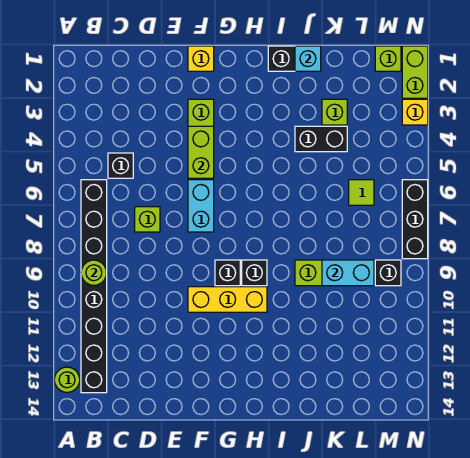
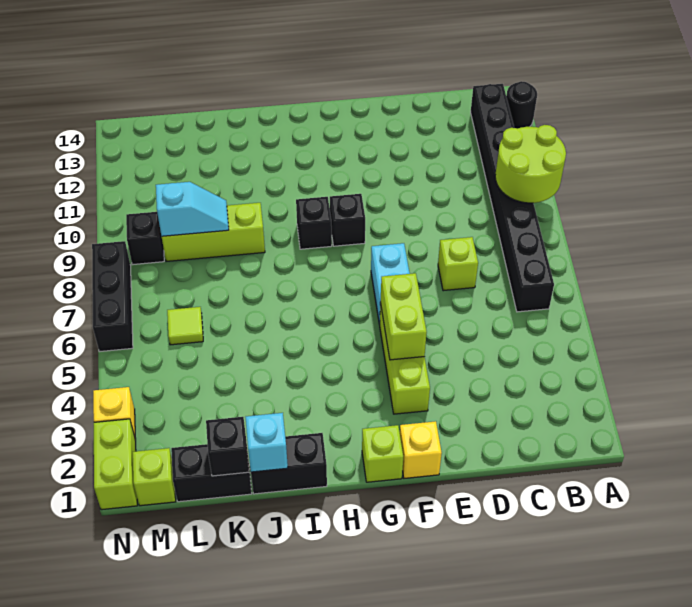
lime round brick A13 level 1 -> black round brick A13 level 1
lime round brick B9 level 2 -> lime round brick A9:B10 level 2
black brick C5 level 1 -> black brick K1 level 2
yellow brick F10:H10 level 1 -> none
black brick J4:K4 level 1 -> black brick K1:L1 level 1
lime brick K3 level 1 -> lime brick G1 level 1
cyan brick K9:L9 level 2 -> cyan slope K9:L9 level 2 top L

